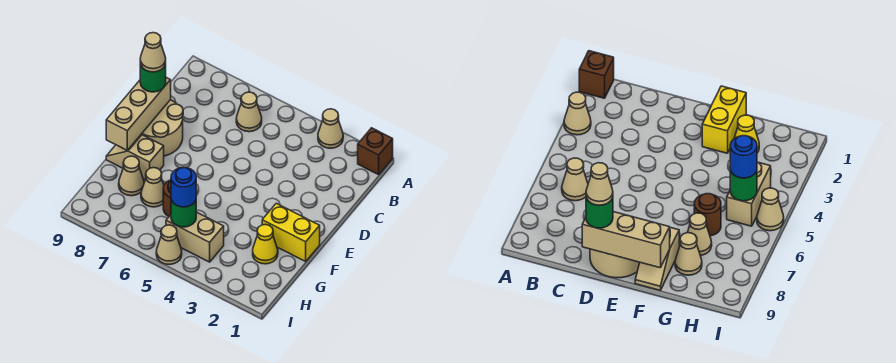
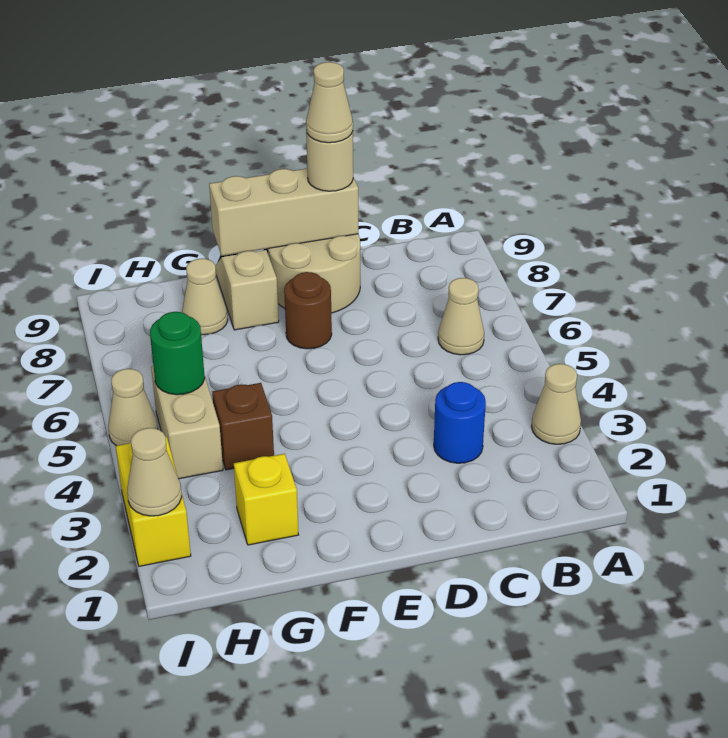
brown brick A1 level 1 -> brown brick G4 level 1
green round brick D9 level 3 -> tan round brick D9 level 3
yellow brick F1:F2 level 1 -> yellow brick I2:I3 level 1
yellow cone G2 level 1 -> yellow brick G2 level 1
brown round brick G6 level 1 -> brown round brick E7 level 1
tan cone G7 level 1 -> tan cone I2 level 2
blue round brick H5 level 3 -> blue round brick C3 level 1

